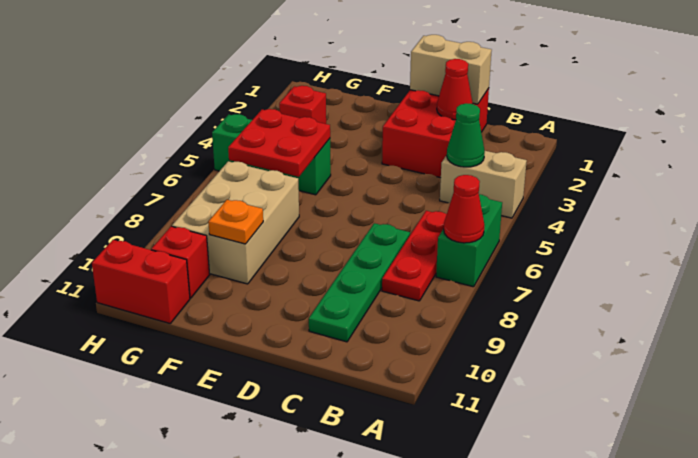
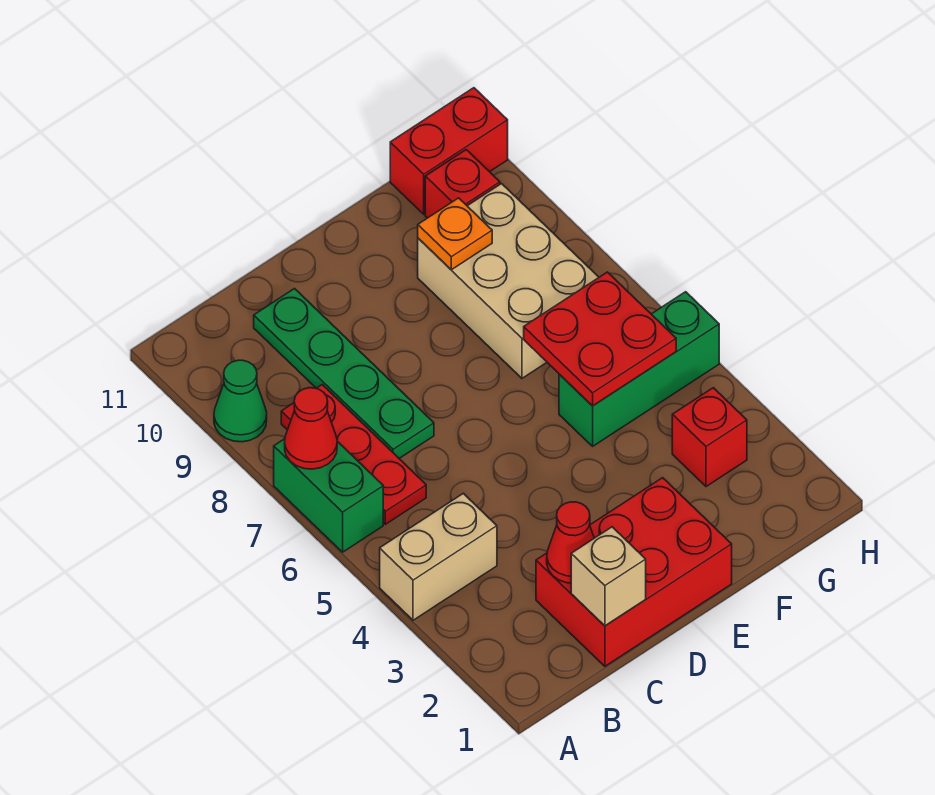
green cone B4 level 2 -> green cone A9 level 1
red brick C1:D3 level 1 -> red brick C1:E2 level 1
tan brick C1:D1 level 2 -> tan brick C1 level 2

